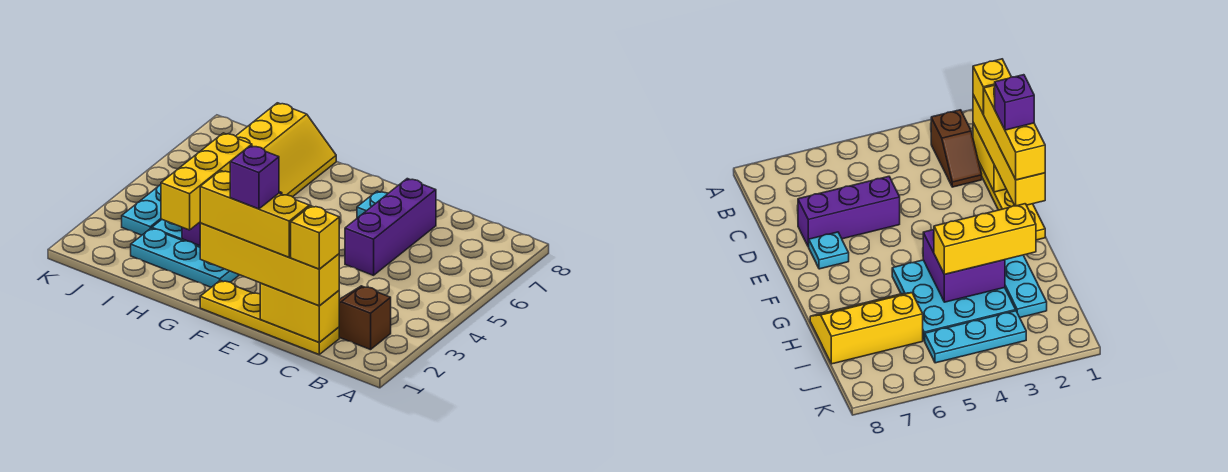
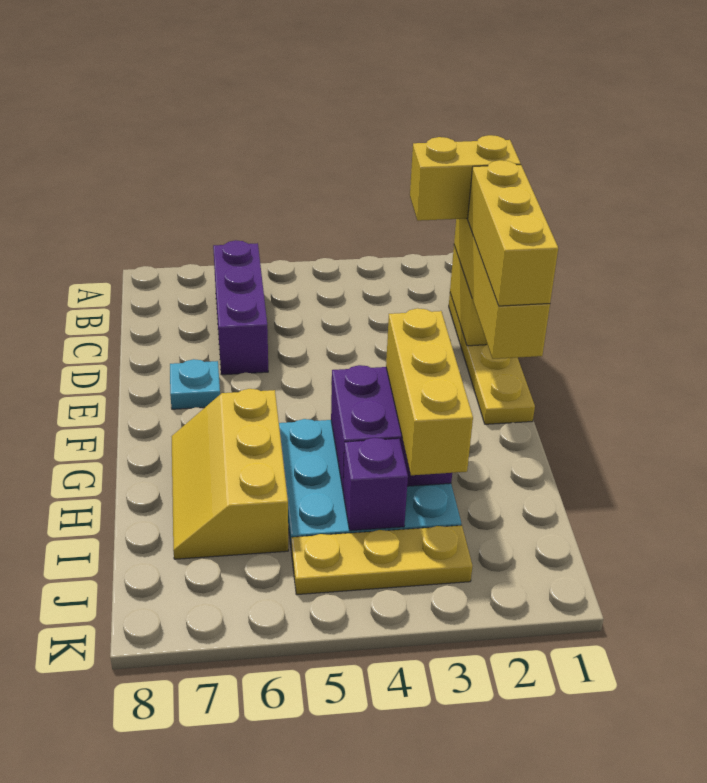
brown slope B2:C2 level 1 top B -> none
yellow brick C1 level 4 -> yellow brick C1:C2 level 4
purple brick D5:D7 level 1 -> purple brick B6:D6 level 1
purple brick E1 level 5 -> purple brick I4 level 2
cyan plate G2:I2 level 1 -> none
yellow brick H2:H4 level 3 -> yellow brick G3:I3 level 3
yellow slope H6:I8 level 1 top I -> yellow slope G6:I7 level 1 top 6
cyan plate J3:J5 level 1 -> yellow plate J3:J5 level 1

